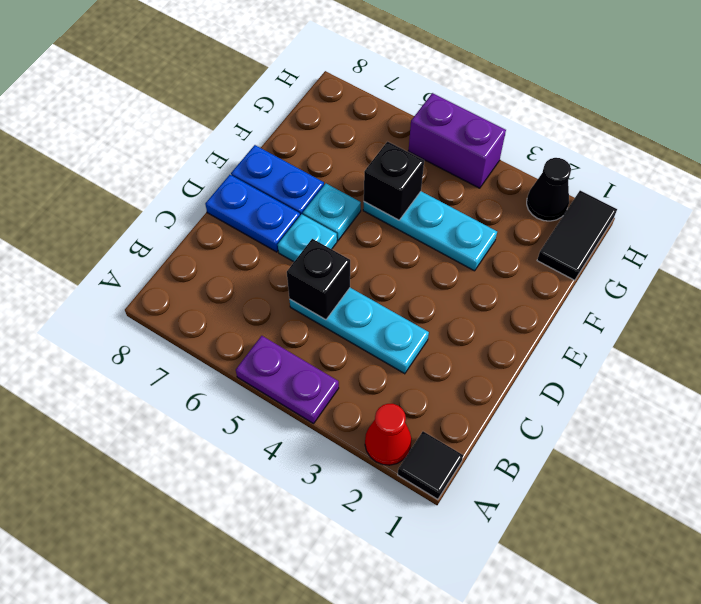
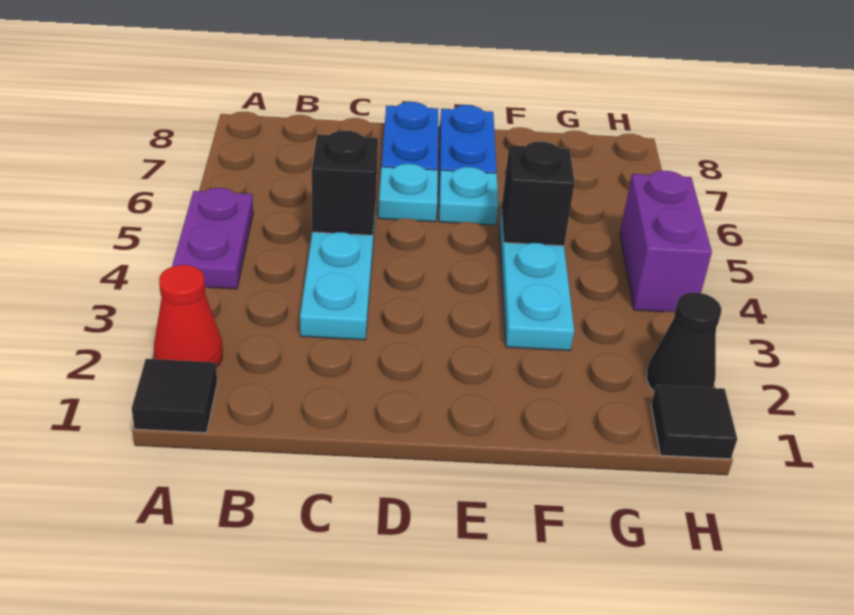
black tile G1:H1 level 1 -> black tile H1 level 1

